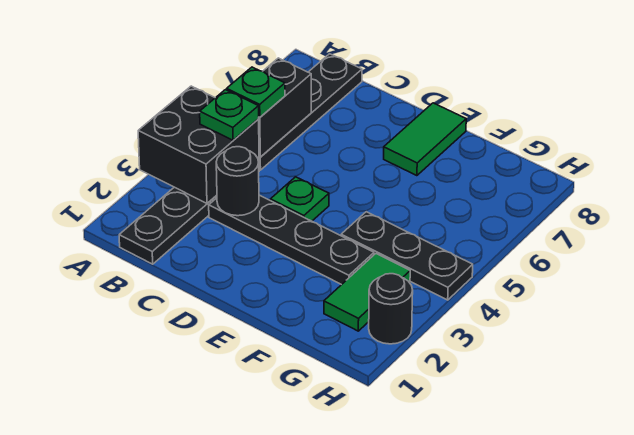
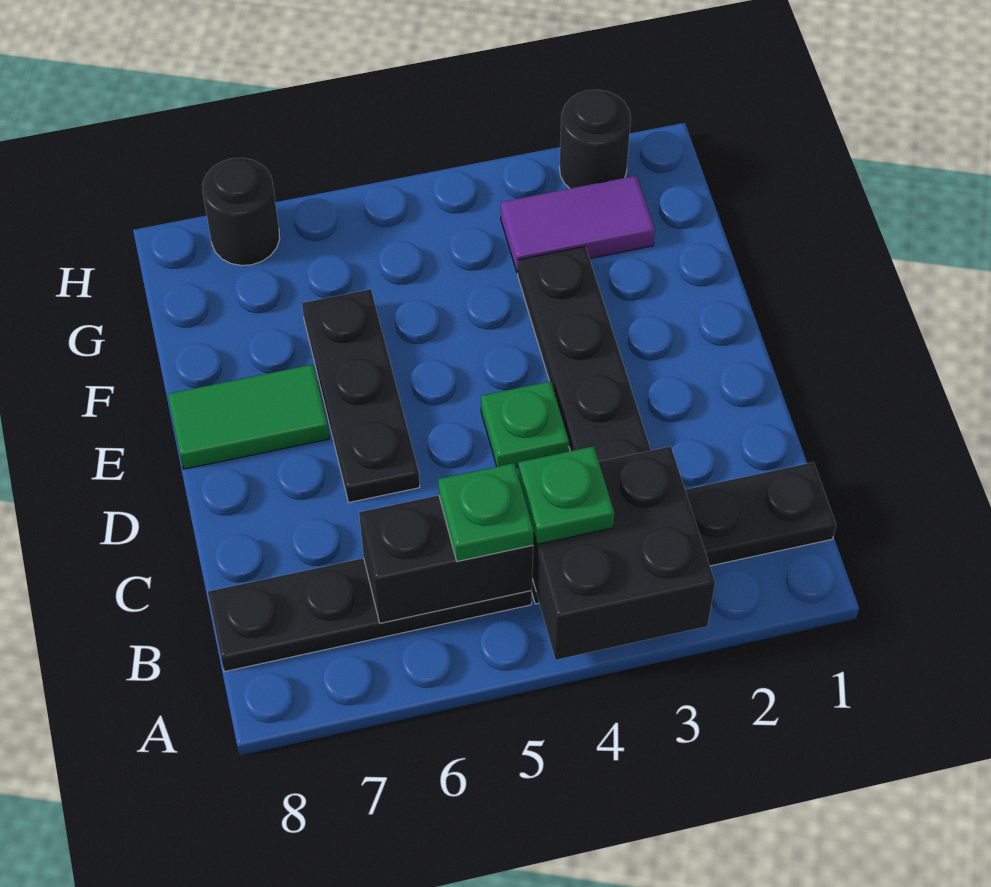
black round brick C3 level 2 -> black round brick H7 level 1
black plate F4:H4 level 1 -> black plate D6:F6 level 1
green tile G2:G3 level 1 -> purple tile G2:G3 level 1

